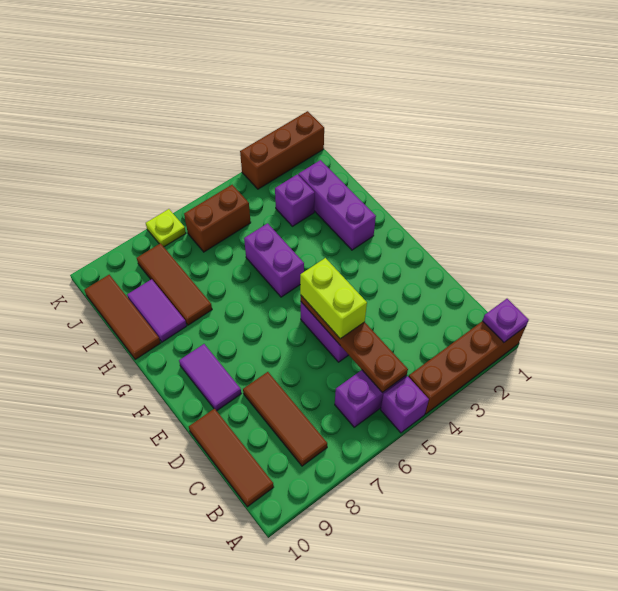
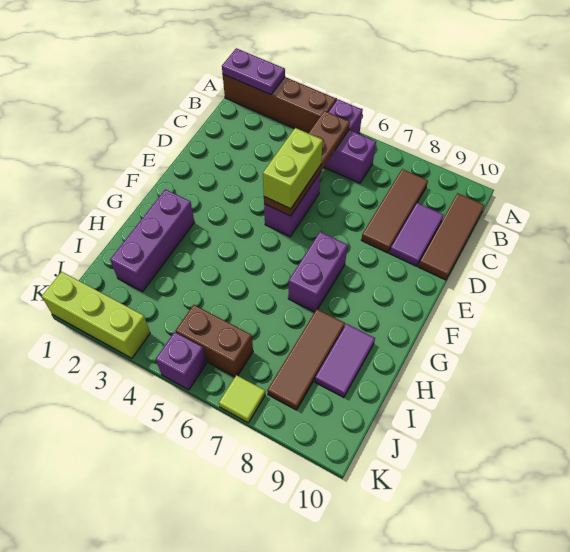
purple plate A1 level 2 -> purple plate A1:A2 level 2
purple tile E9:F9 level 1 -> purple tile C9:D9 level 1
purple brick G5:H5 level 1 -> purple brick F7:G7 level 1
brown tile H10:J10 level 1 -> none
purple brick I3 level 1 -> purple brick K5 level 1
brown brick K1:K3 level 1 -> lime brick K1:K3 level 1
lime plate K7 level 1 -> lime tile K7 level 1

